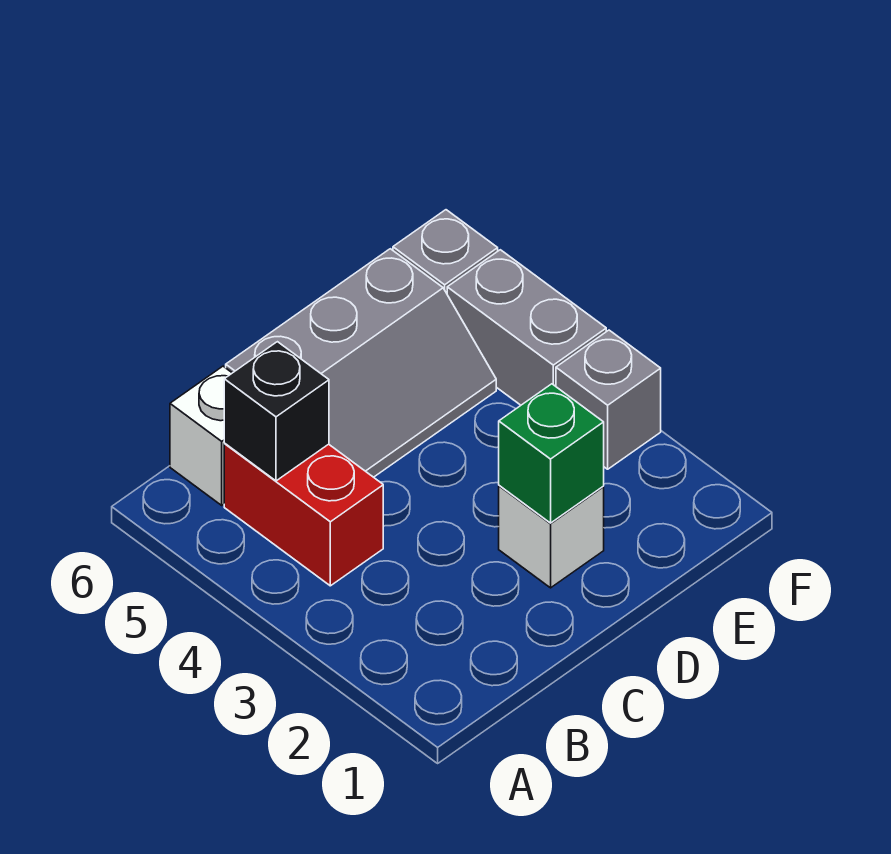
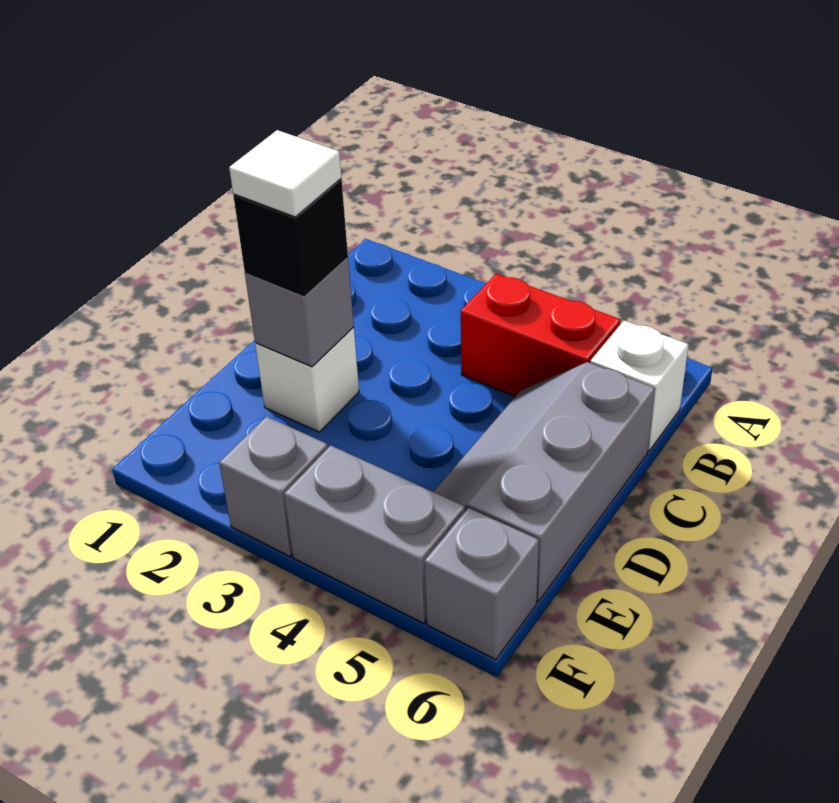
black brick B5 level 2 -> black brick D2 level 3
green brick D2 level 2 -> grey brick D2 level 2
none -> white tile D2 level 4

